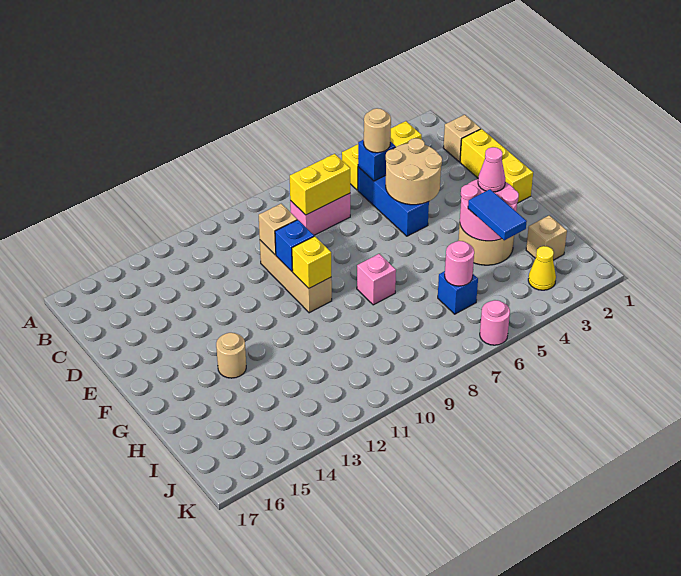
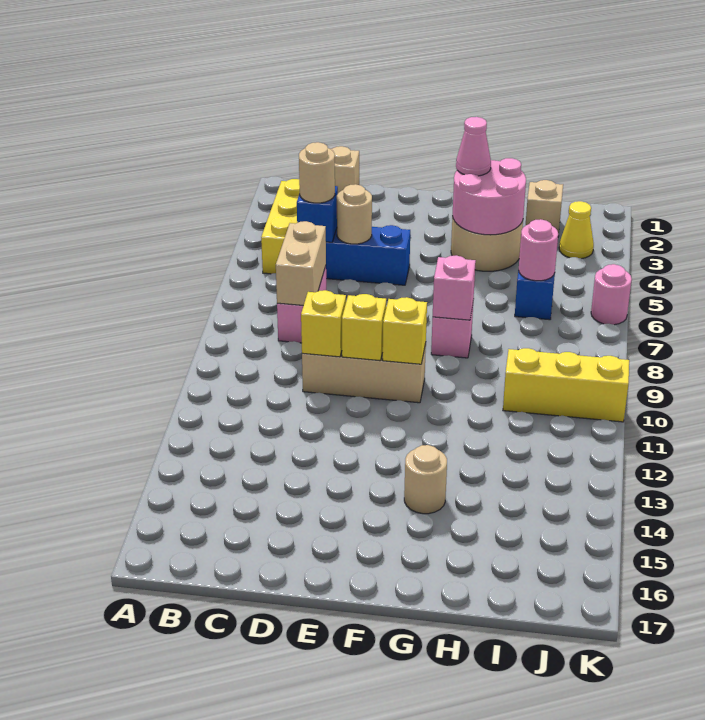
yellow brick C7:C8 level 2 -> tan brick C7:C8 level 2
yellow brick D1:F1 level 1 -> yellow brick I10:K10 level 1
tan round brick D4:E5 level 2 -> tan round brick D5 level 2
tan brick D10 level 2 -> yellow brick D10 level 2
blue brick E10 level 2 -> yellow brick E10 level 2
none -> pink brick G8 level 2
blue tile H4:I4 level 3 -> none

